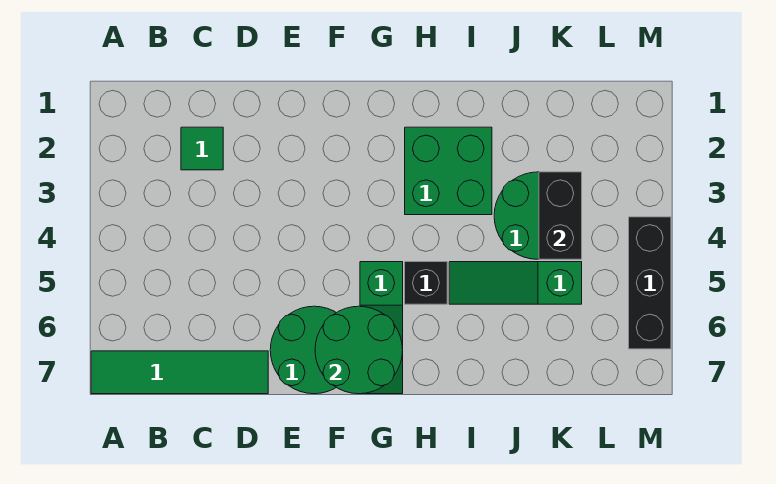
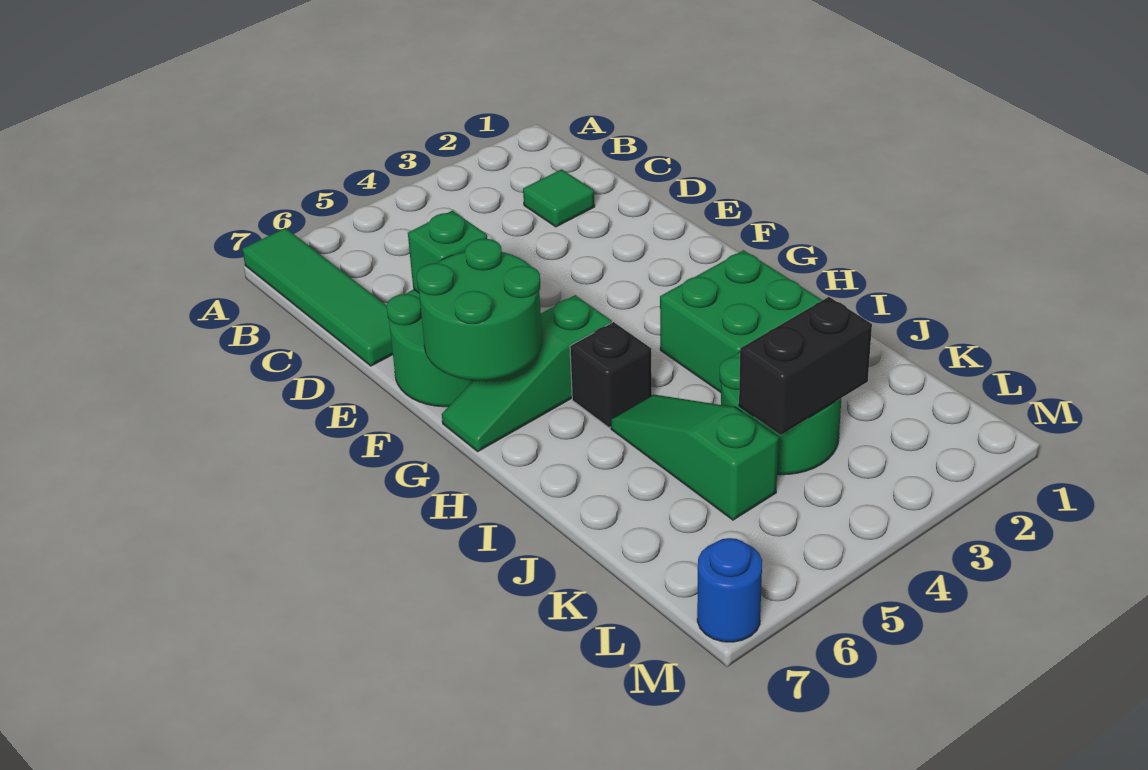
none -> green brick E6 level 2
black brick M4:M6 level 1 -> none
none -> blue round brick M7 level 1

